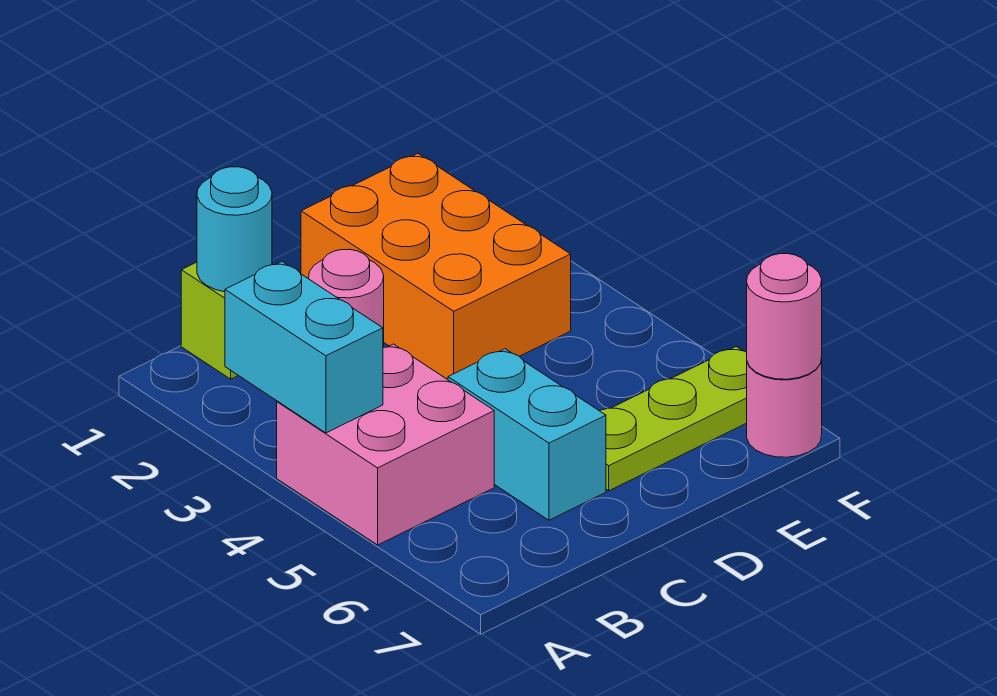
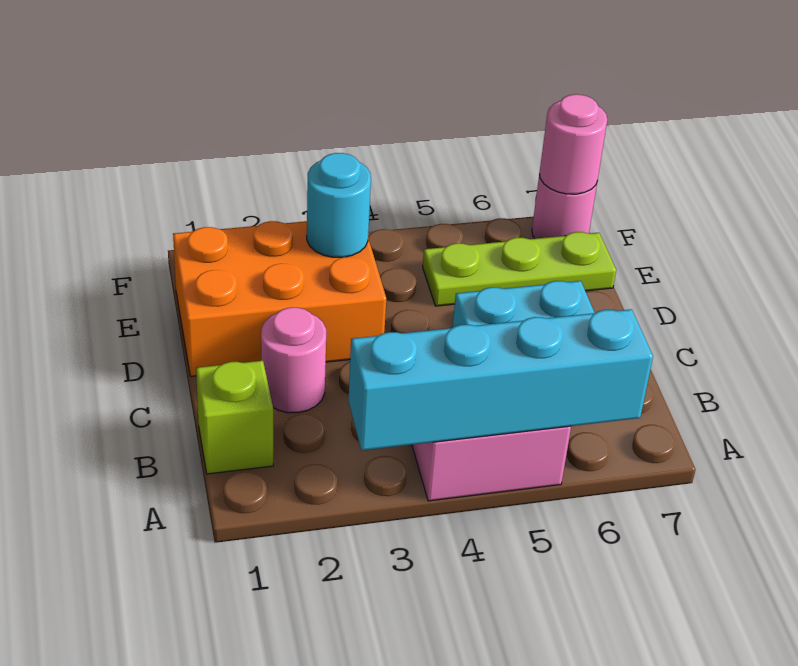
cyan brick A3:A4 level 2 -> cyan brick A3:A6 level 2
cyan round brick B1 level 2 -> cyan round brick E3 level 2
lime plate D6:F6 level 1 -> lime plate E5:E7 level 1

